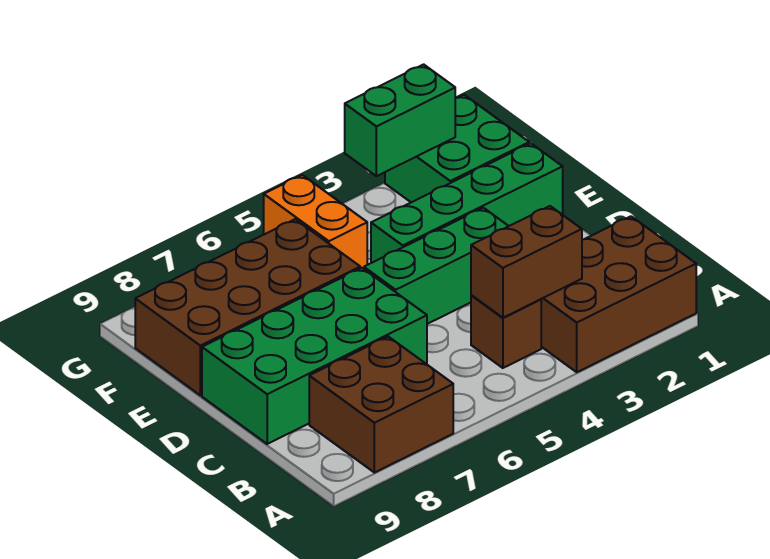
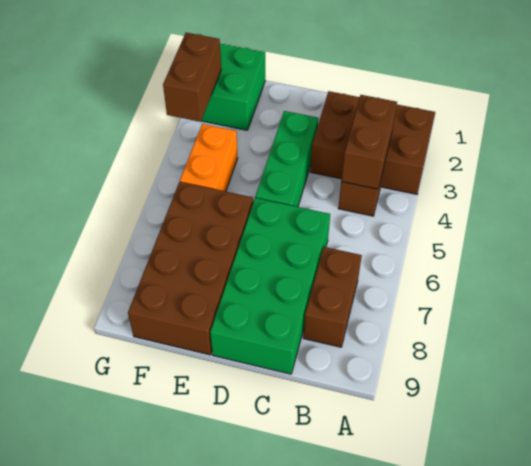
brown brick A1:B3 level 1 -> brown brick A2:C3 level 1
brown brick A7:B8 level 1 -> brown brick B7:B8 level 1
green brick E1:E4 level 1 -> none
orange brick F5:G5 level 1 -> orange brick F4:F5 level 1
green brick G2:G3 level 2 -> brown brick G2:G3 level 2

